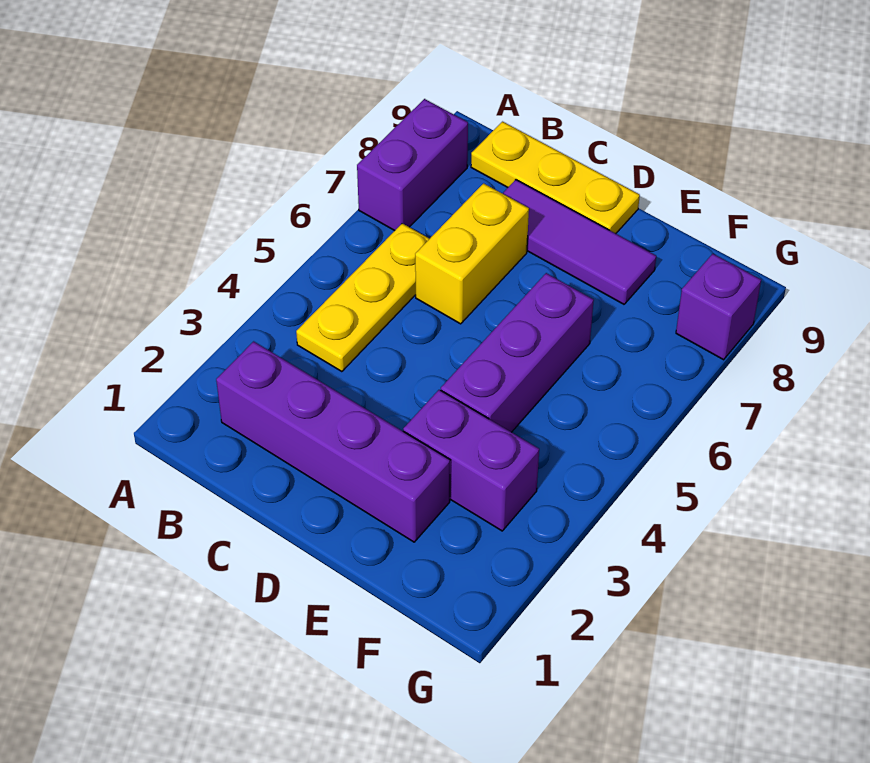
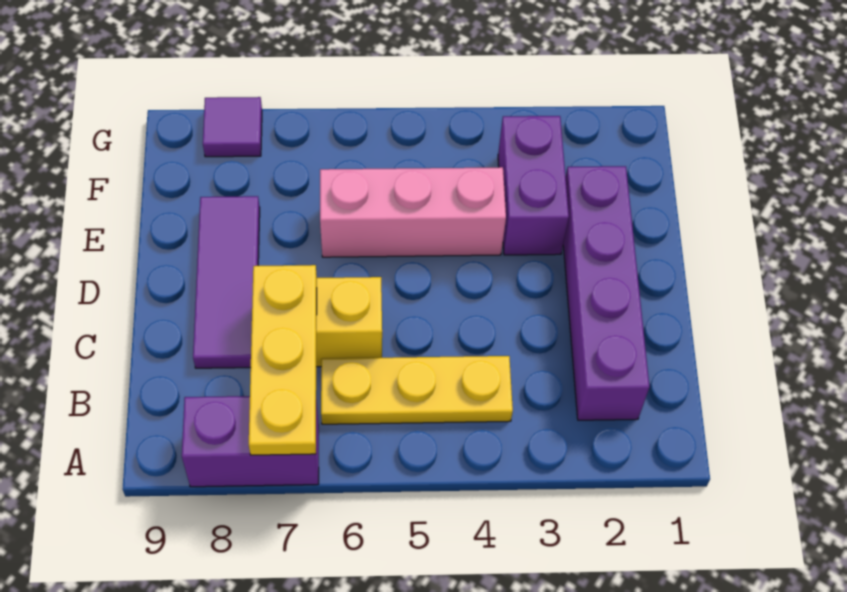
yellow plate B9:D9 level 1 -> yellow plate A7:C7 level 2
purple brick E4:E6 level 1 -> pink brick E4:E6 level 1
purple brick G8 level 1 -> purple tile G8 level 1

